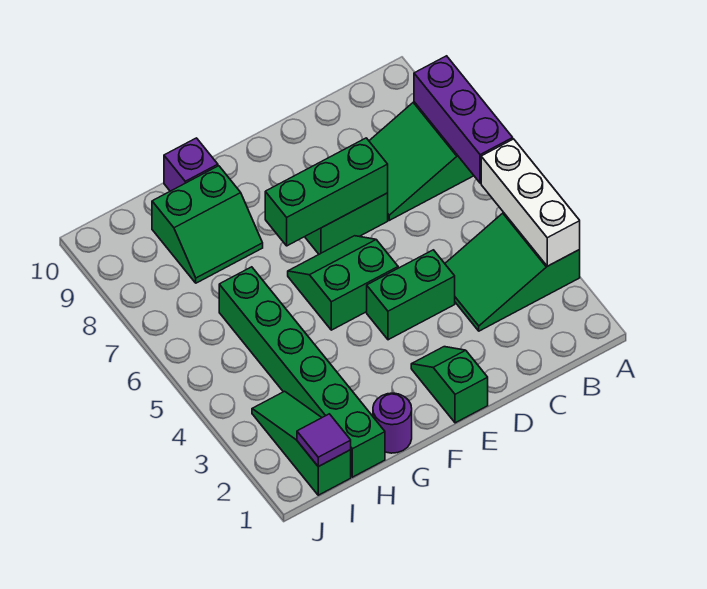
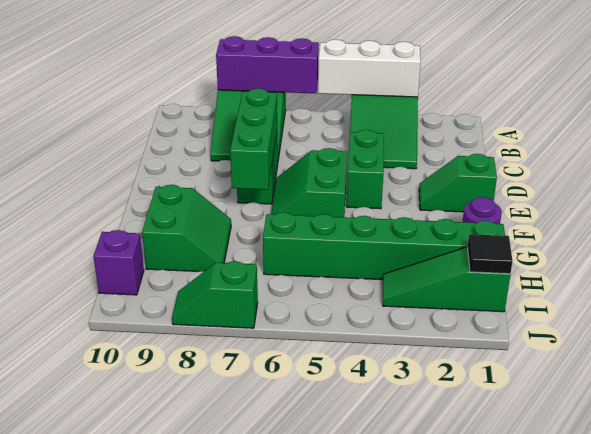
purple brick G10 level 1 -> purple brick I10 level 1
purple tile I1 level 2 -> black tile I1 level 2
none -> green slope J7:J8 level 1 top 7

